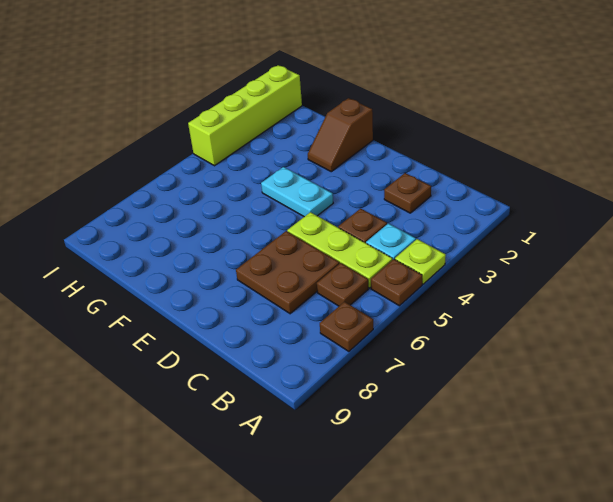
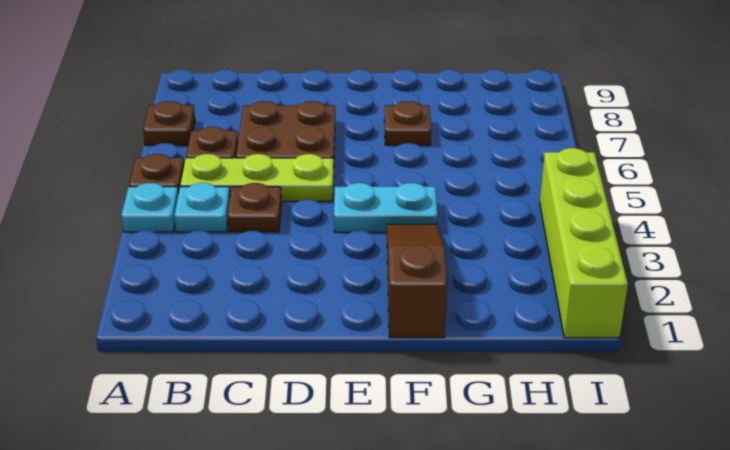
lime plate A4 level 1 -> cyan plate A4 level 1
brown plate C2 level 1 -> brown plate F7 level 1
brown slope F1:F2 level 1 top 1 -> brown slope F1:F3 level 1 top 1

